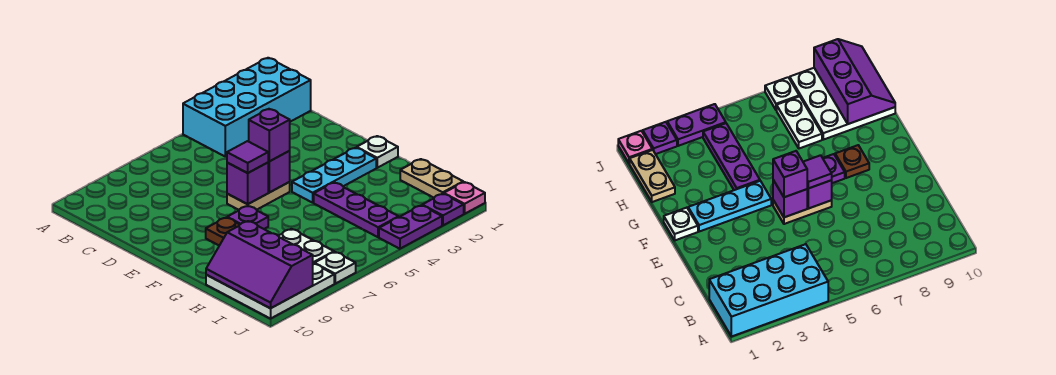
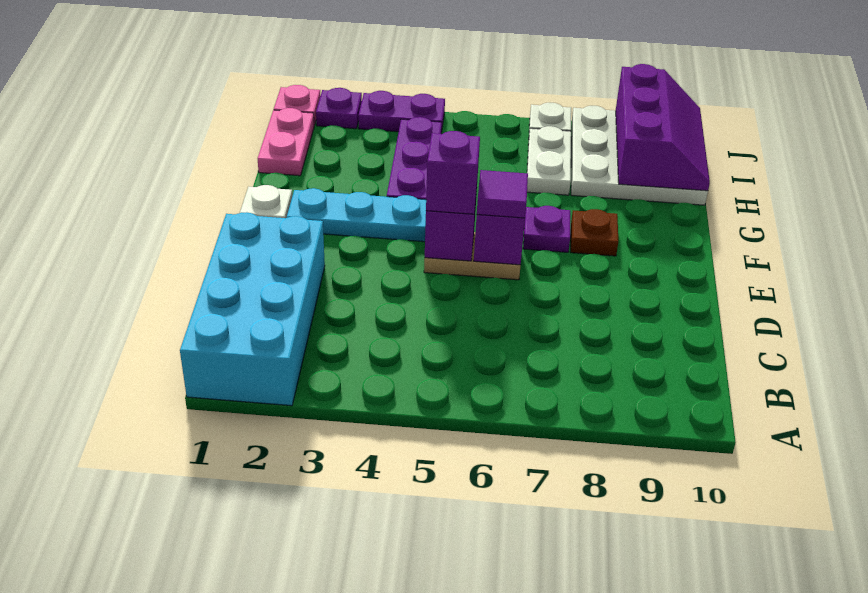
cyan brick A1:B4 level 1 -> cyan brick A1:D2 level 1
tan plate H1:I1 level 1 -> pink plate H1:I1 level 1

